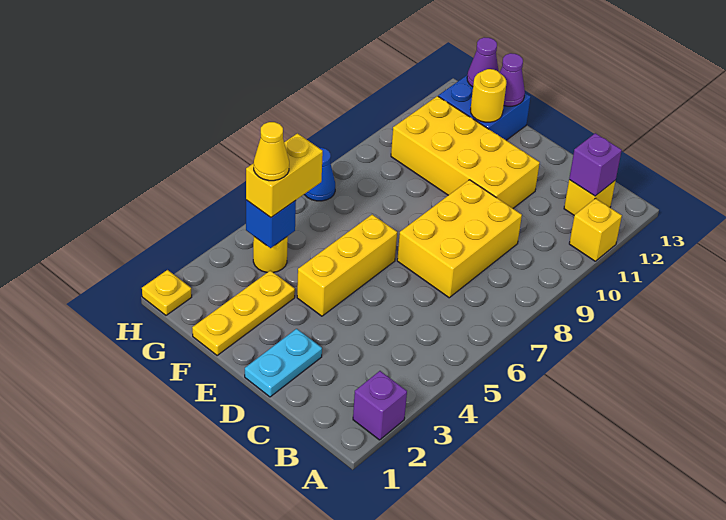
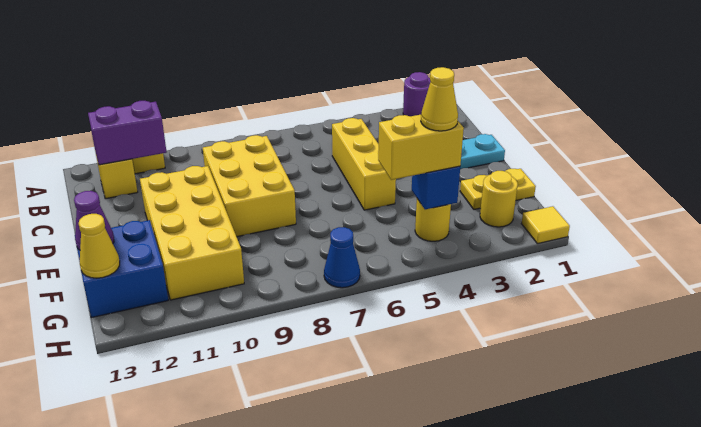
purple brick A2 level 1 -> purple round brick A2 level 1
purple brick B12 level 2 -> purple brick B11:B12 level 2
yellow brick C7:D9 level 1 -> yellow brick C8:E9 level 1
yellow brick E4:E6 level 1 -> yellow brick C5:E5 level 1
yellow plate F1:F3 level 1 -> yellow plate F1:F2 level 1
yellow round brick F12 level 2 -> yellow round brick G2 level 1
purple cone G13 level 2 -> yellow cone G13 level 2
yellow plate H1 level 1 -> yellow tile H1 level 1

